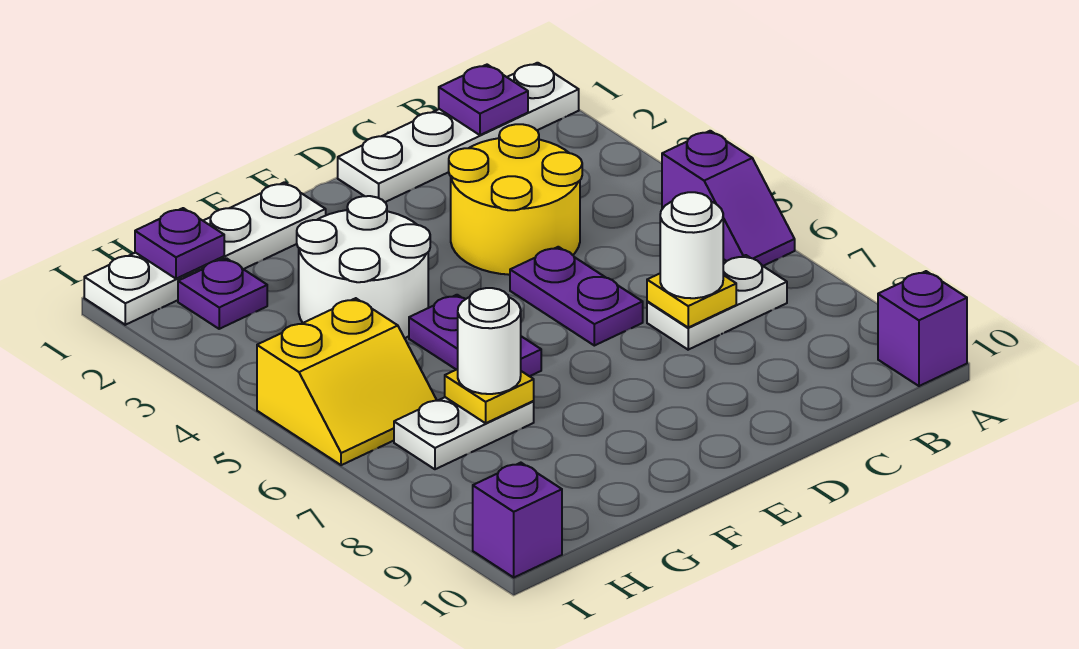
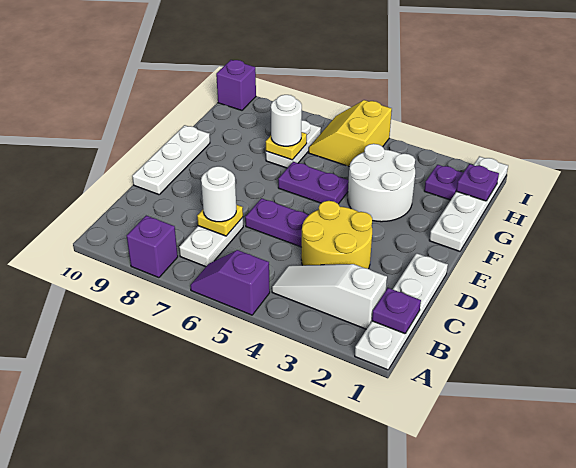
purple brick A10 level 1 -> purple brick A8 level 1
none -> white slope B2:B4 level 1 top 2
none -> white plate D10:F10 level 1

